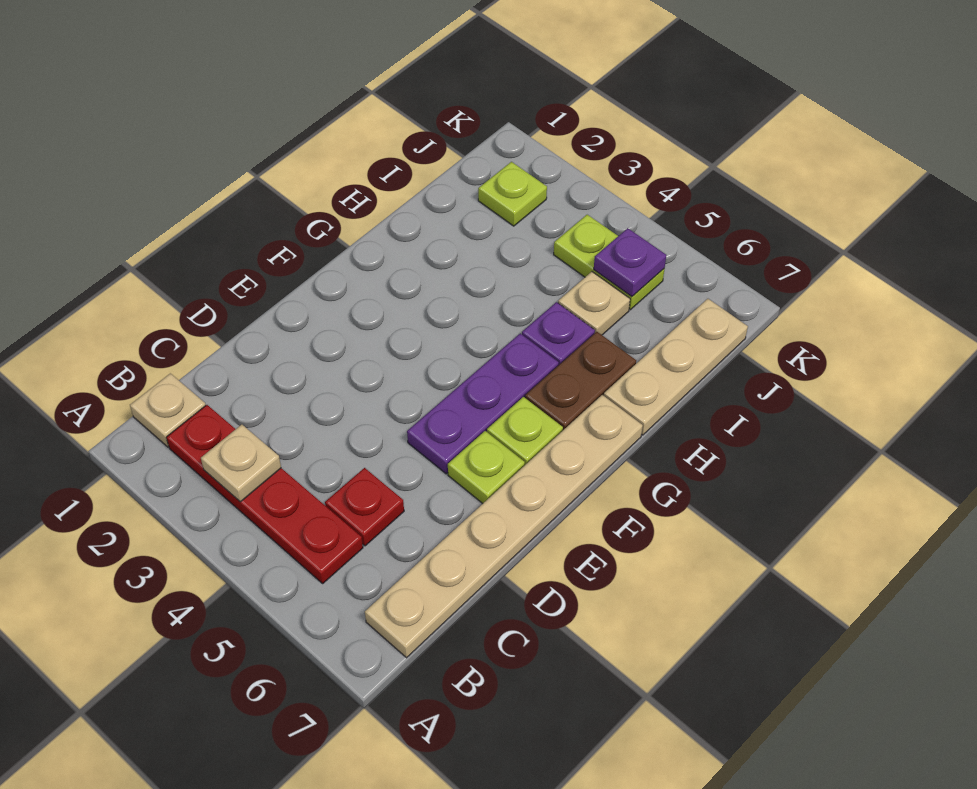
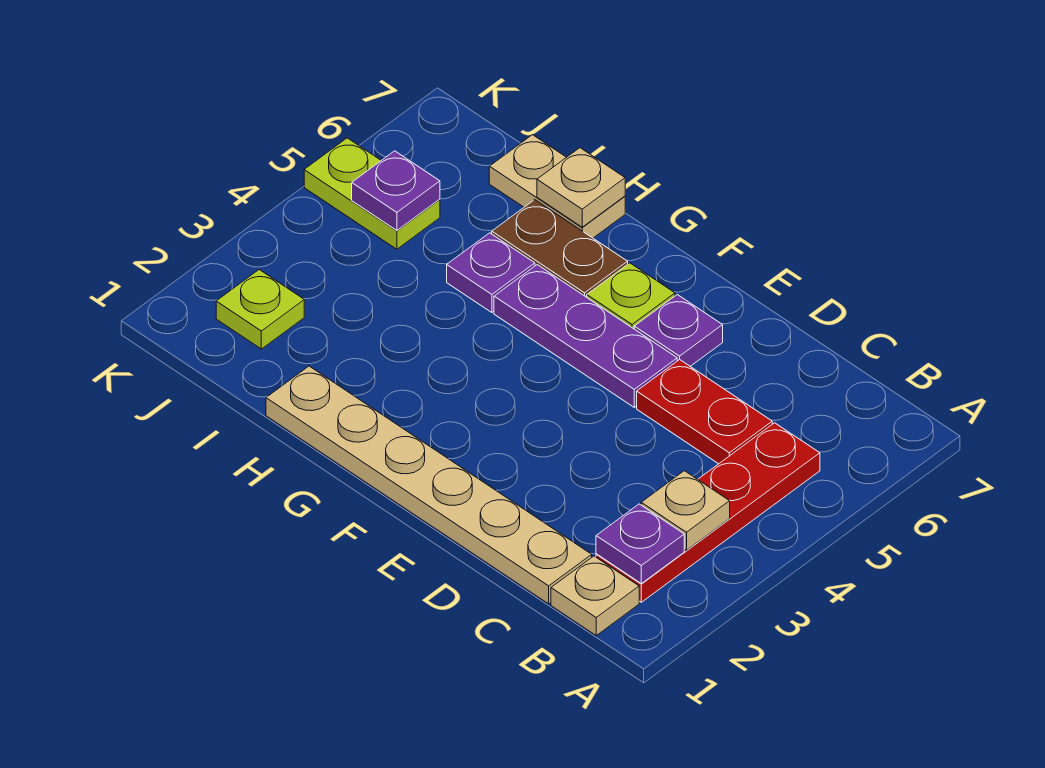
none -> purple plate B2 level 2
tan plate B7:G7 level 1 -> tan plate C1:H1 level 1
red plate C5 level 1 -> red plate C5:D5 level 1
lime plate E6 level 1 -> purple plate E6 level 1
tan plate H7:J7 level 1 -> tan plate H7:I7 level 1
tan plate I5 level 1 -> tan plate H7 level 2
lime plate J4:J5 level 1 -> lime plate J5:K5 level 1

